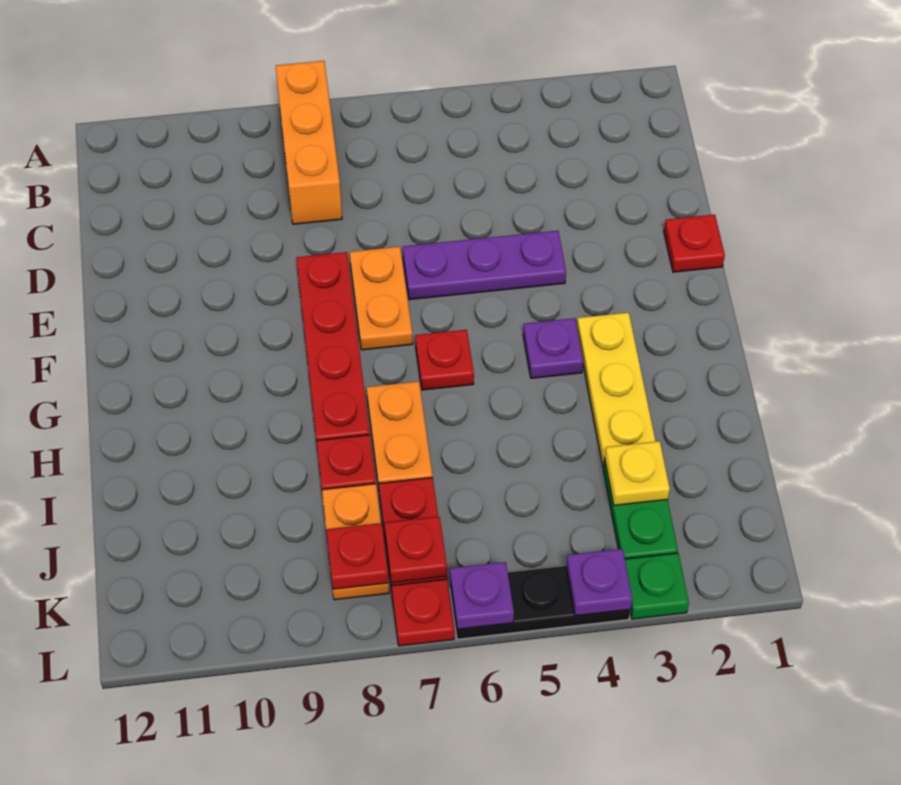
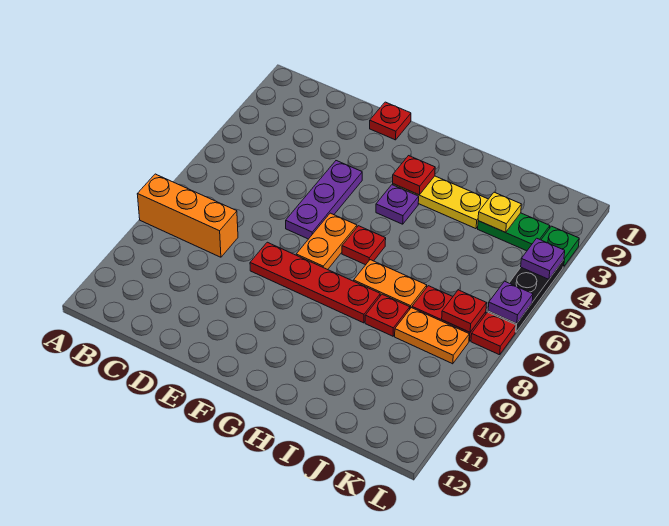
orange plate E7:F7 level 1 -> orange plate F6:F7 level 1
red plate K8 level 2 -> red plate G3 level 2

